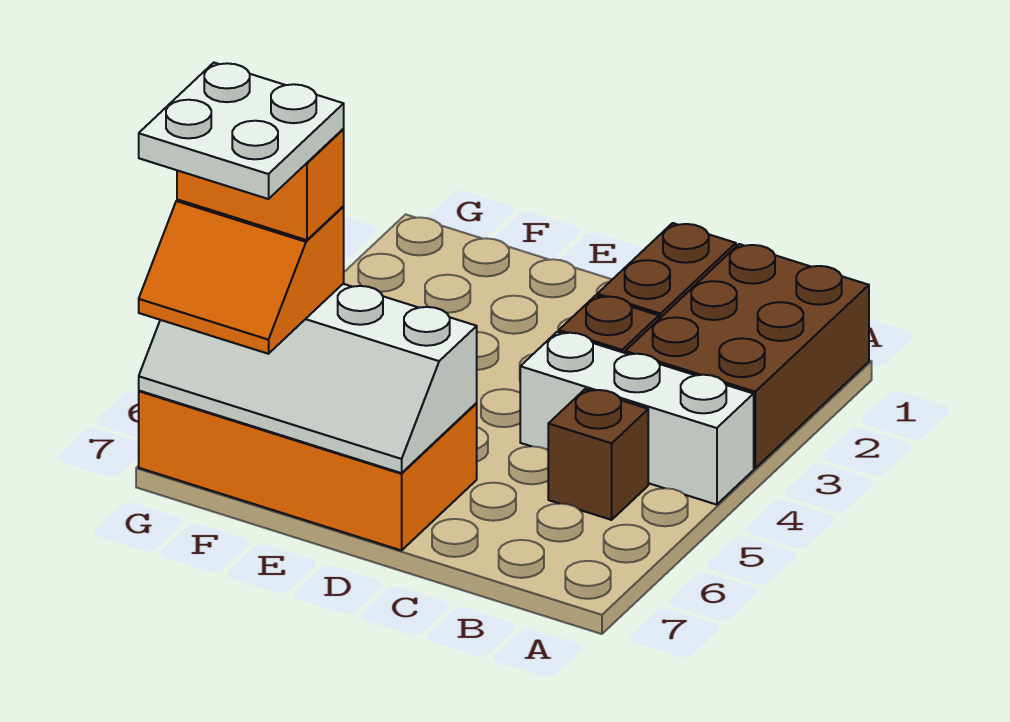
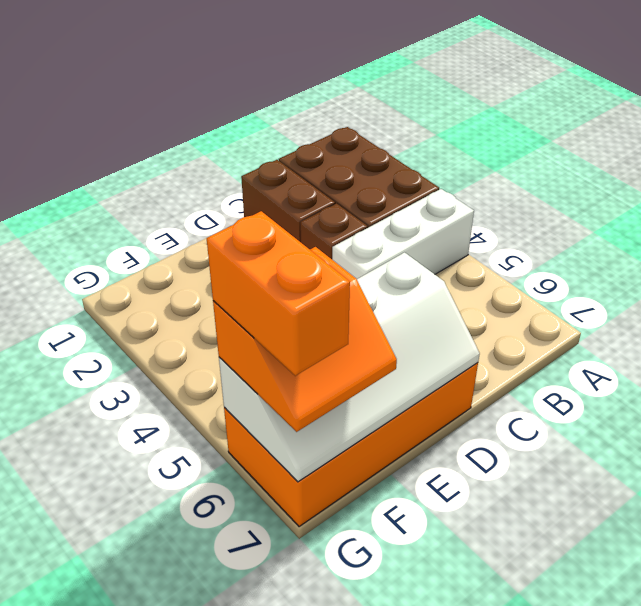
brown brick B5 level 1 -> none
orange brick F6:G6 level 4 -> orange brick G6:G7 level 4
white plate F6:G7 level 5 -> none

